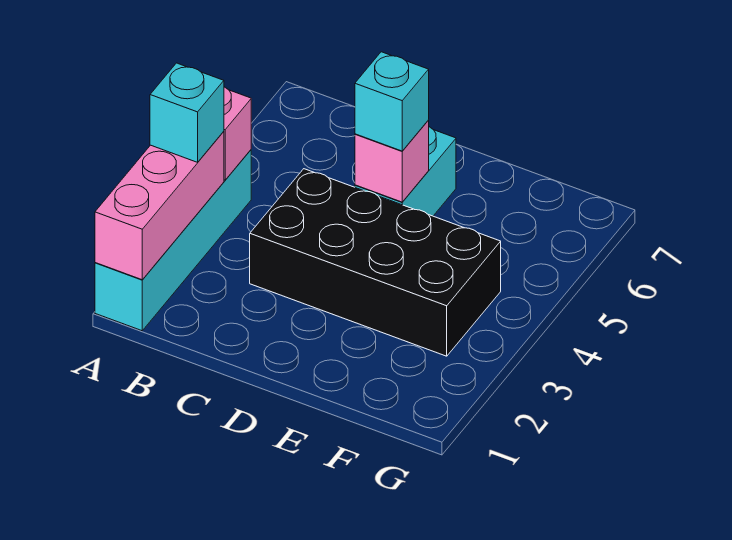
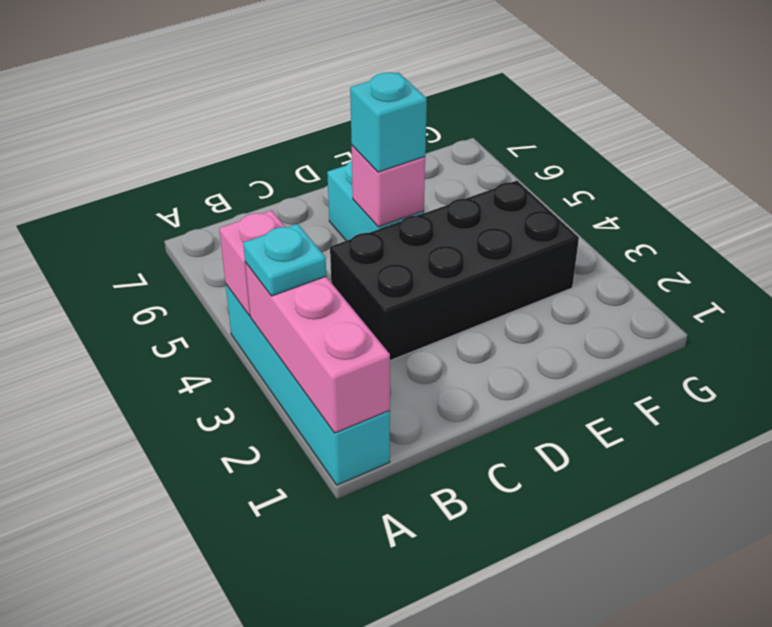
cyan brick A3 level 3 -> cyan plate A3 level 3

